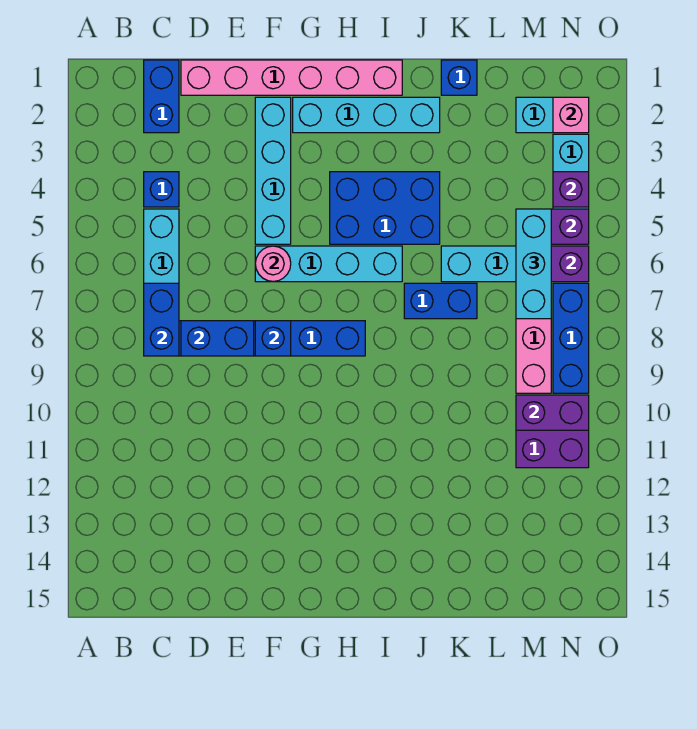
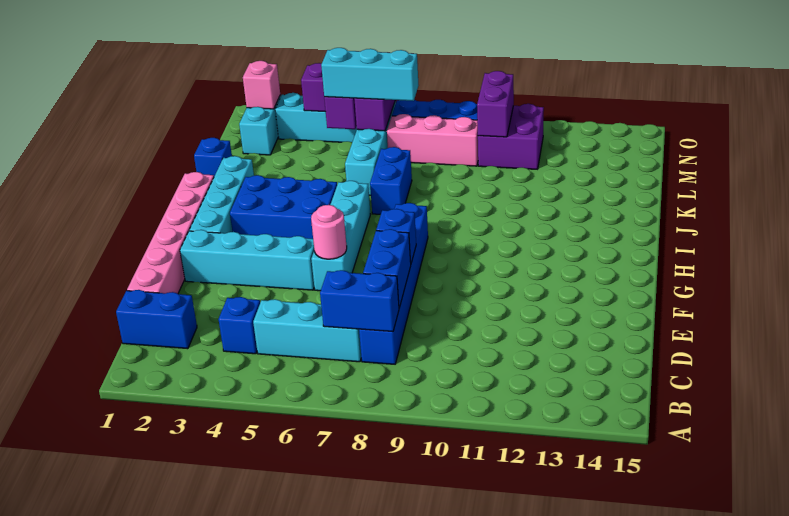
blue brick H4:J5 level 1 -> blue brick H3:I5 level 1

